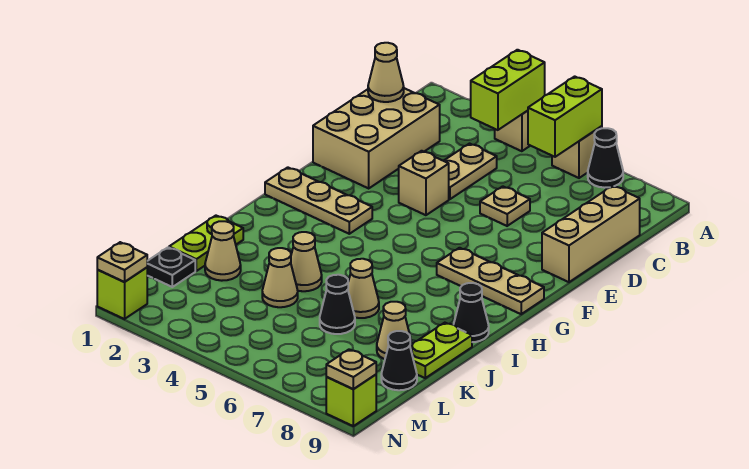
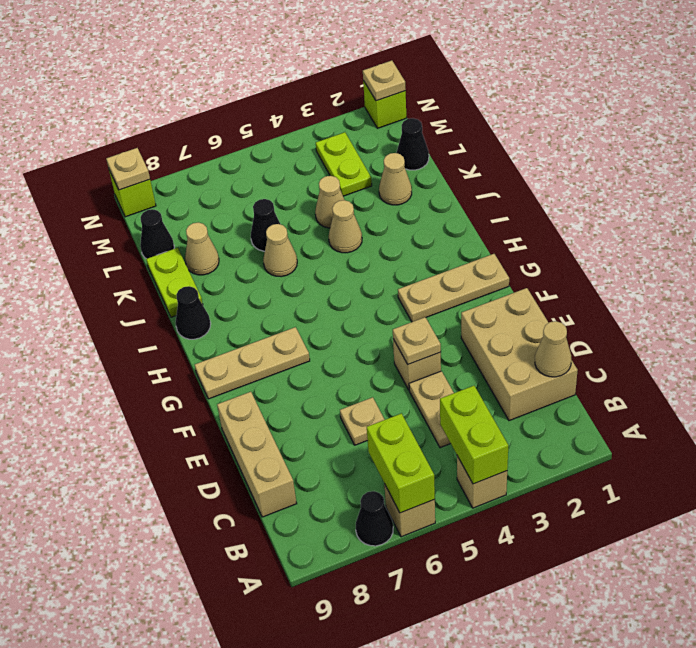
none -> tan plate E4 level 2
lime plate J1:K1 level 1 -> lime plate L3:M3 level 1
black plate L1 level 1 -> black cone L1 level 1

